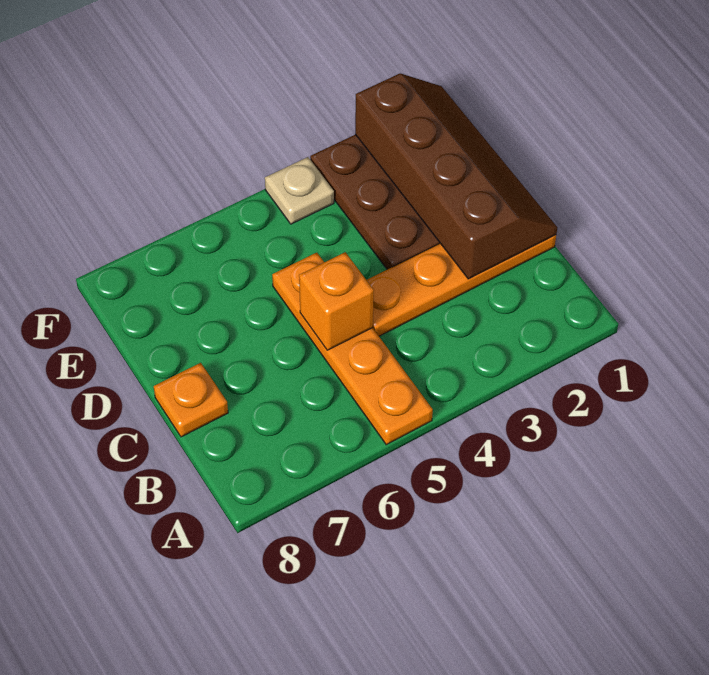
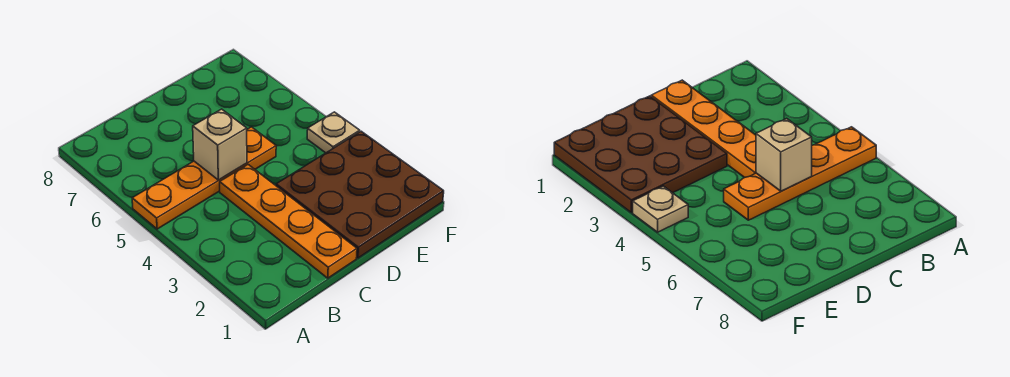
brown slope C1:F2 level 2 top 2 -> none
orange brick C5 level 2 -> tan brick C5 level 2
orange plate C8 level 1 -> none

